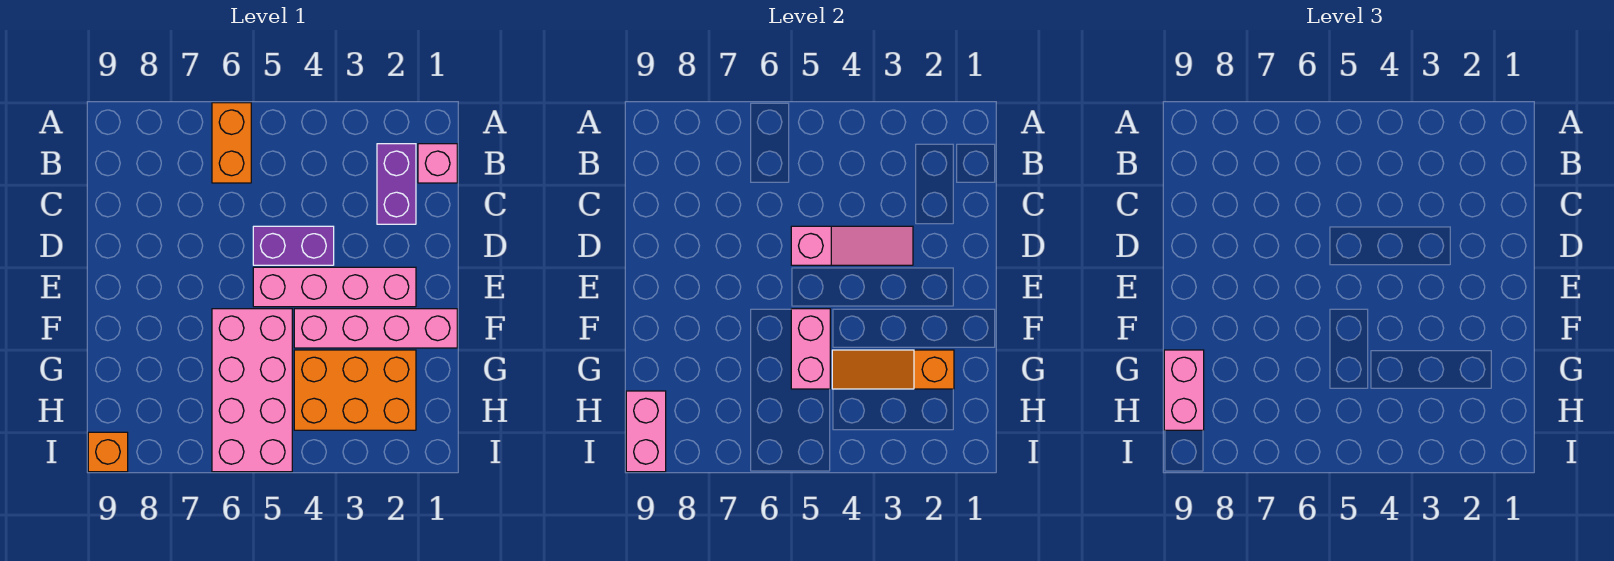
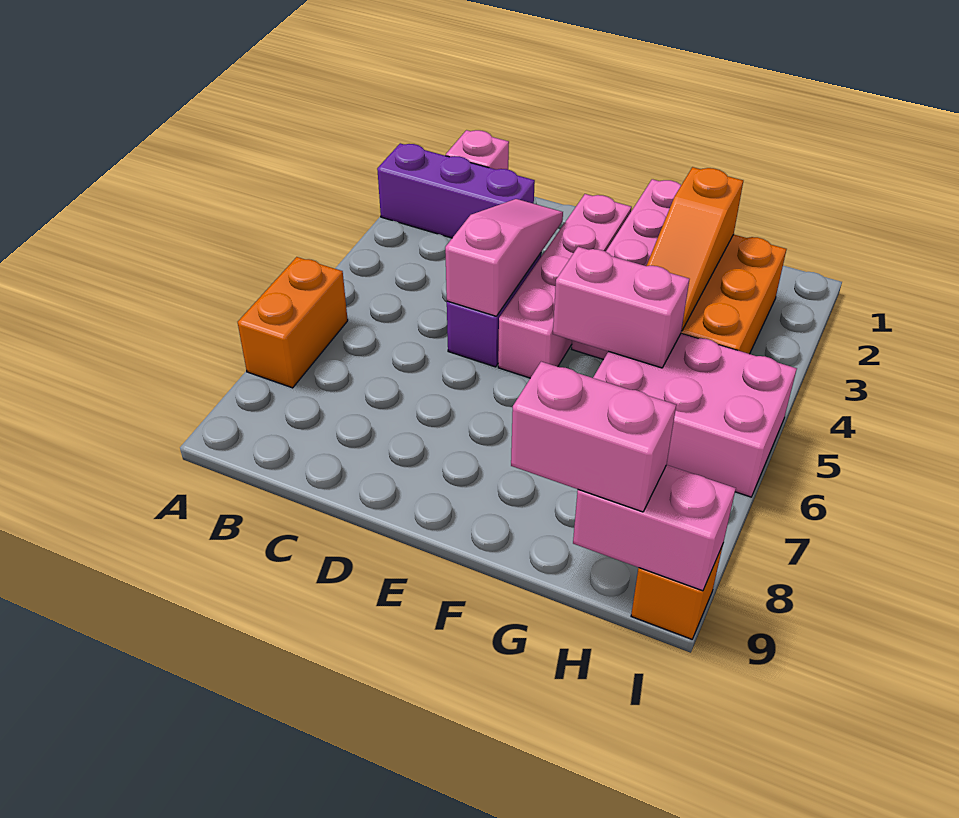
orange brick A6:B6 level 1 -> orange brick A6:A7 level 1
purple brick B2:C2 level 1 -> purple brick A2:C2 level 1
pink brick F5:I6 level 1 -> pink brick G5:I6 level 1

